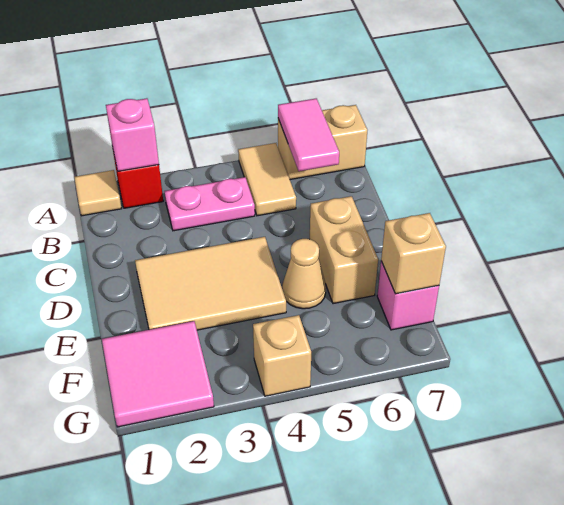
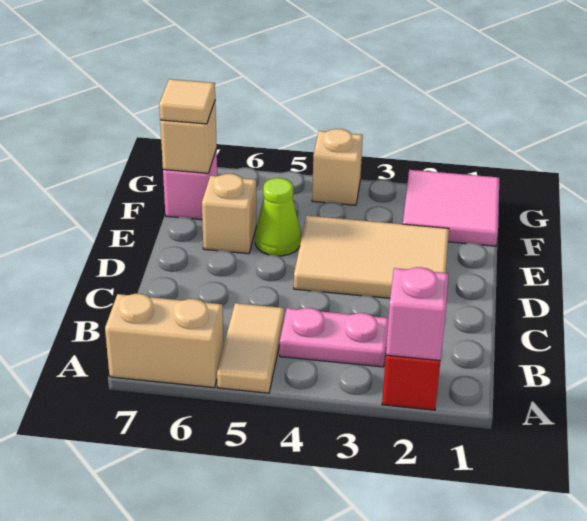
tan tile A1 level 1 -> tan tile F7 level 3
pink tile A6:B6 level 2 -> none
tan brick D6:E6 level 1 -> tan brick E6 level 1
tan cone E5 level 1 -> lime cone E5 level 1

